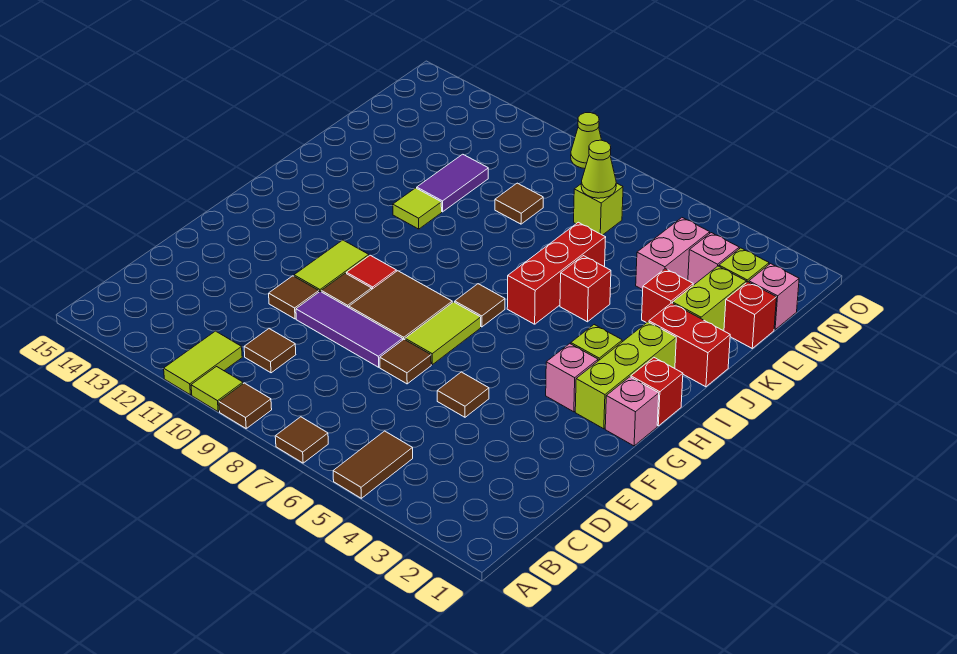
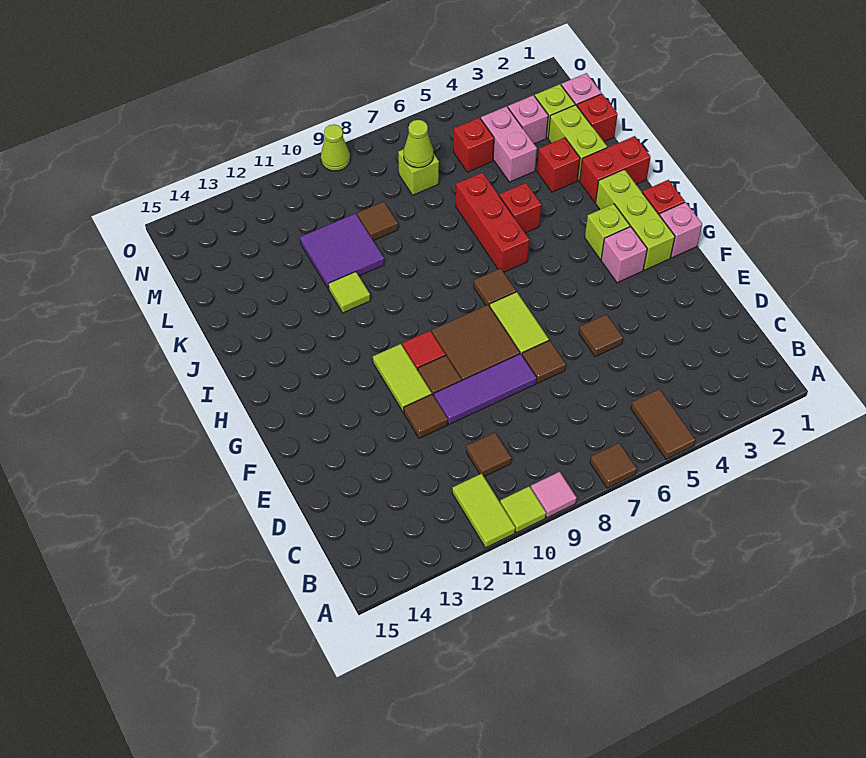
brown tile A9 level 1 -> pink tile A9 level 1
purple tile K11:L11 level 1 -> purple tile K10:L11 level 1
none -> red brick M5 level 1

